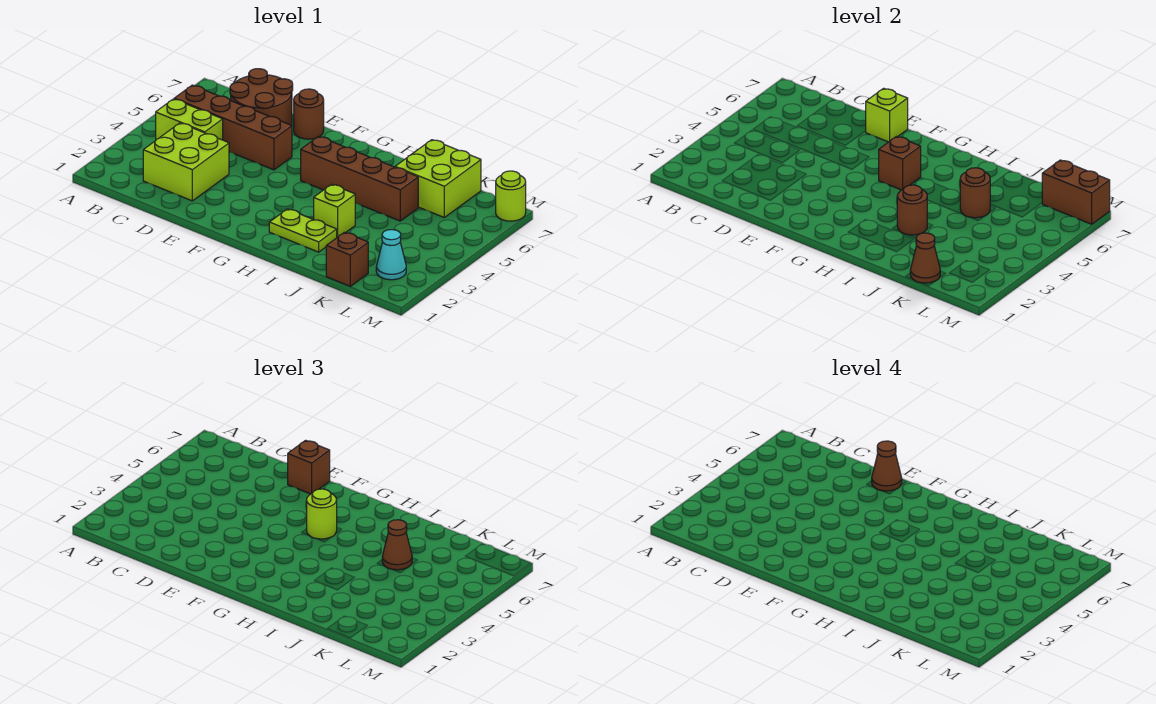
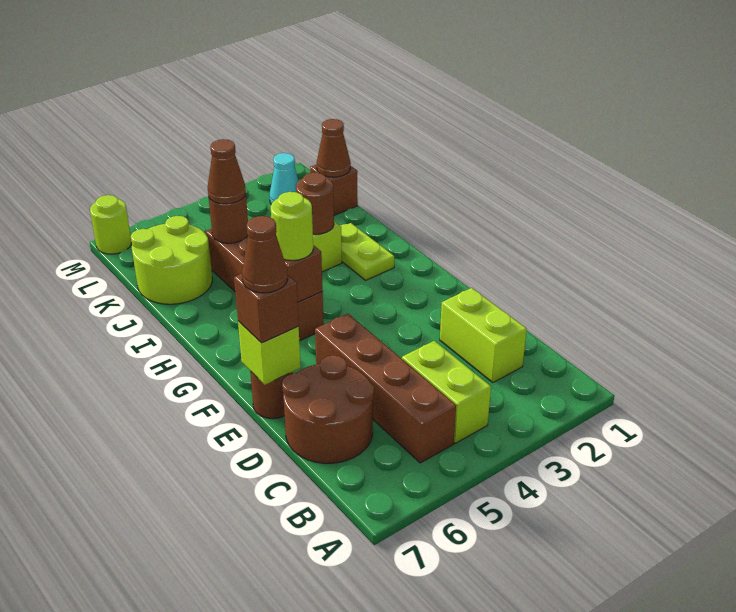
lime brick C2:D3 level 1 -> lime brick C2:D2 level 1
lime brick J6:K7 level 1 -> lime round brick J6:K7 level 1
brown brick L7:M7 level 2 -> none

